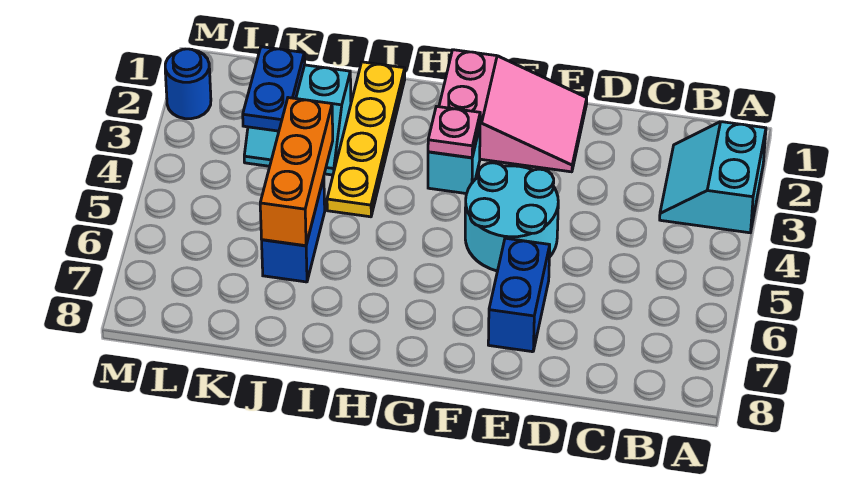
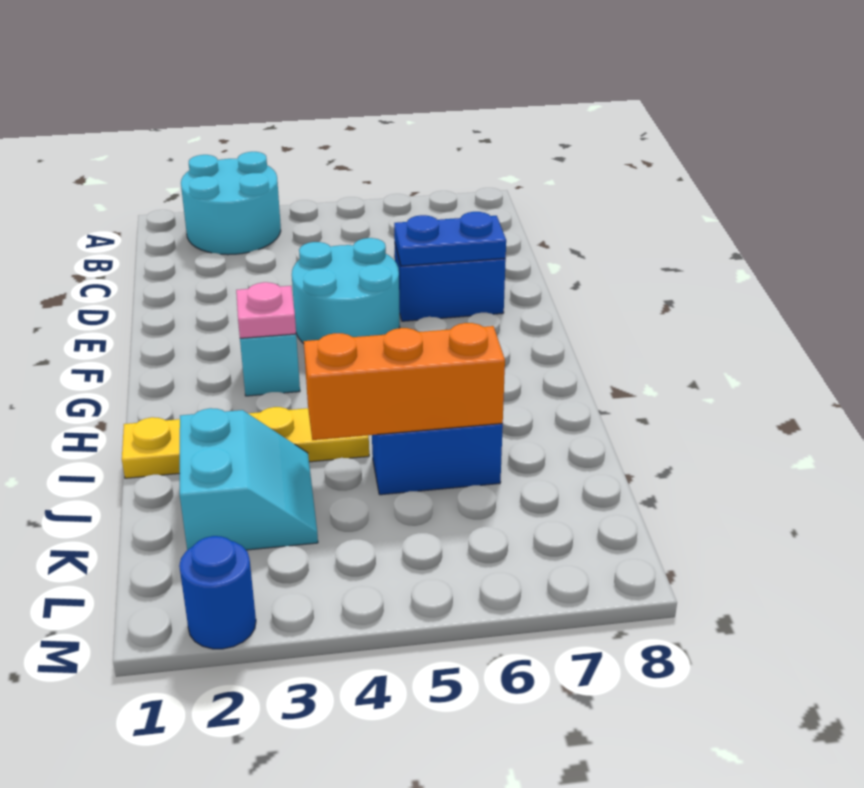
cyan slope A2:B3 level 1 top A -> cyan round brick A2:B3 level 1
pink slope E1:G2 level 1 top G -> none
blue plate K2:K3 level 2 -> blue plate E6:E7 level 2

